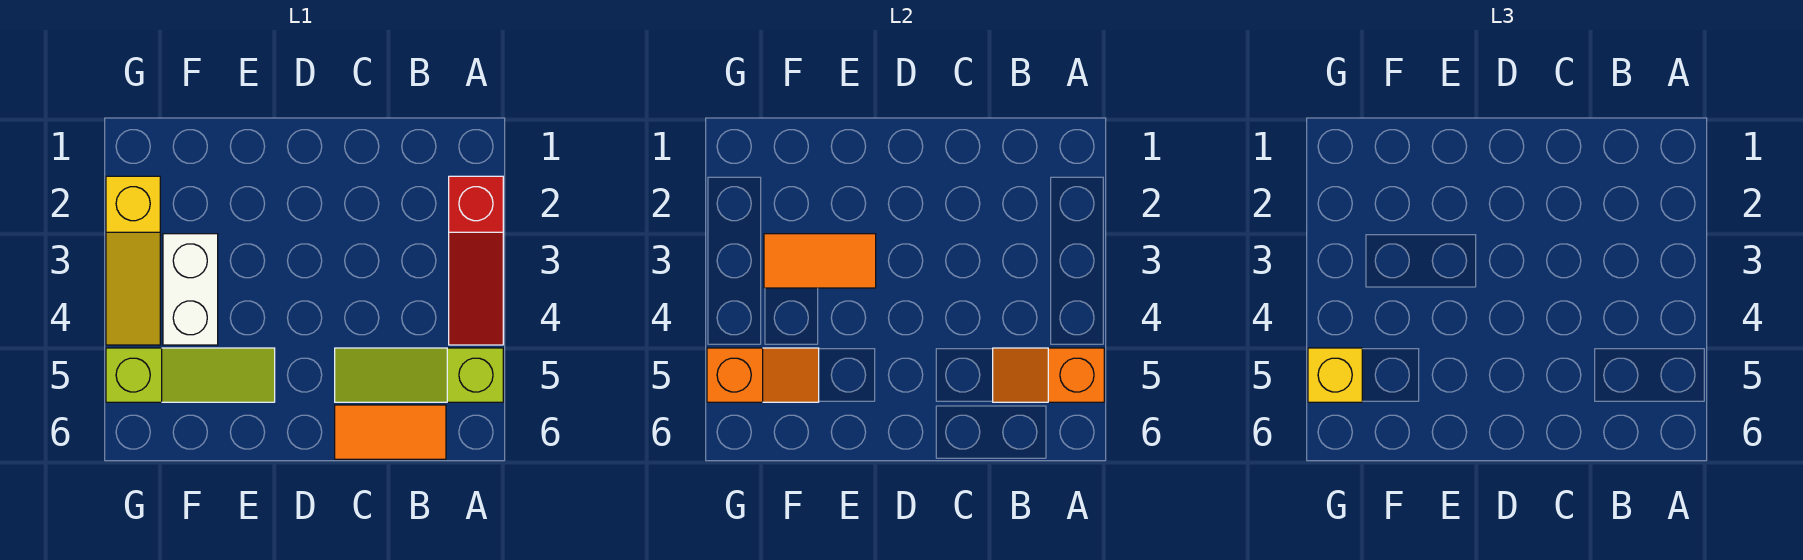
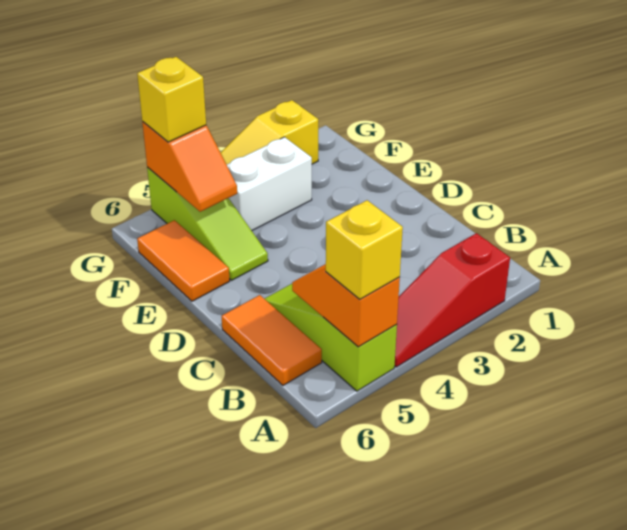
none -> yellow brick A5 level 3
orange tile E3:F3 level 2 -> orange tile E6:F6 level 1

